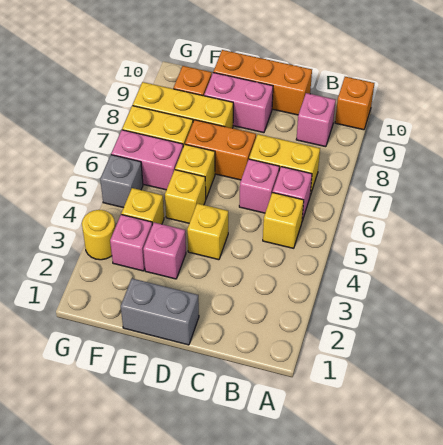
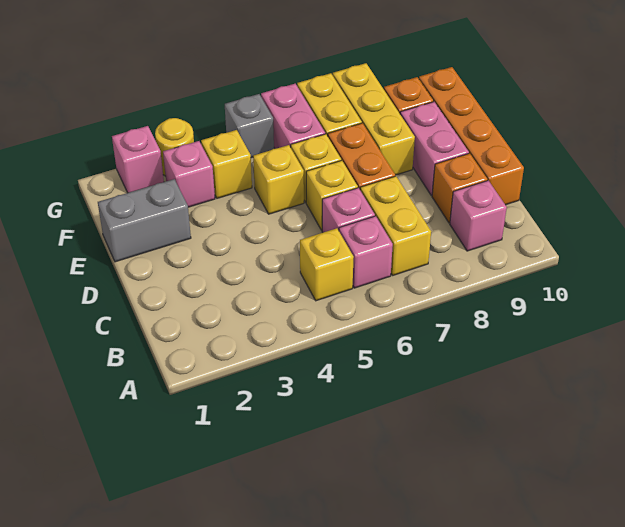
orange brick A10 level 1 -> orange brick C9 level 1
orange brick C10:E10 level 1 -> orange brick C10:F10 level 1
grey brick D1:E1 level 1 -> grey brick E1:E2 level 1
yellow brick D4 level 1 -> yellow brick D6 level 1
pink brick E3 level 1 -> pink brick G2 level 1

